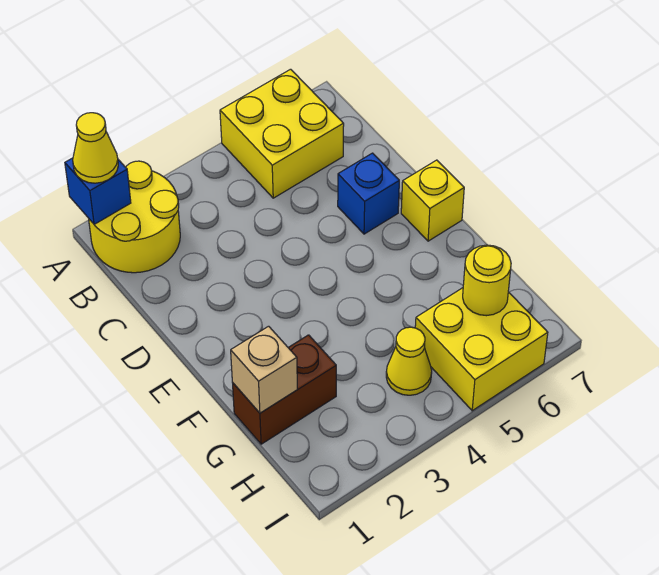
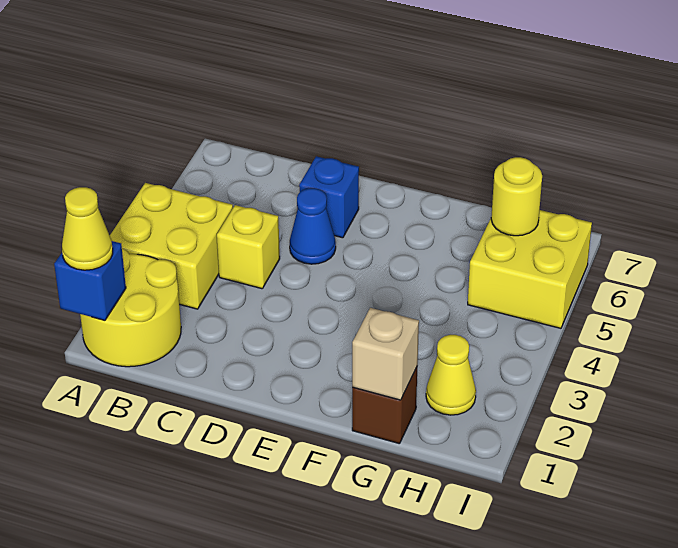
yellow brick A5:B6 level 1 -> yellow brick A3:B4 level 1
none -> blue cone D5 level 1
yellow brick E7 level 1 -> yellow brick C4 level 1
brown brick G1:G2 level 1 -> brown brick G1 level 1
yellow cone H4 level 1 -> yellow cone H2 level 1

